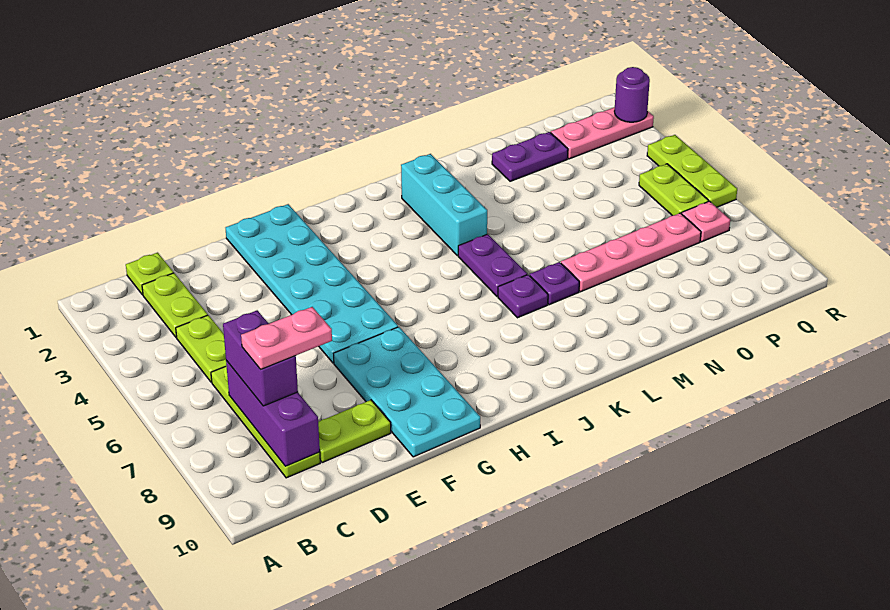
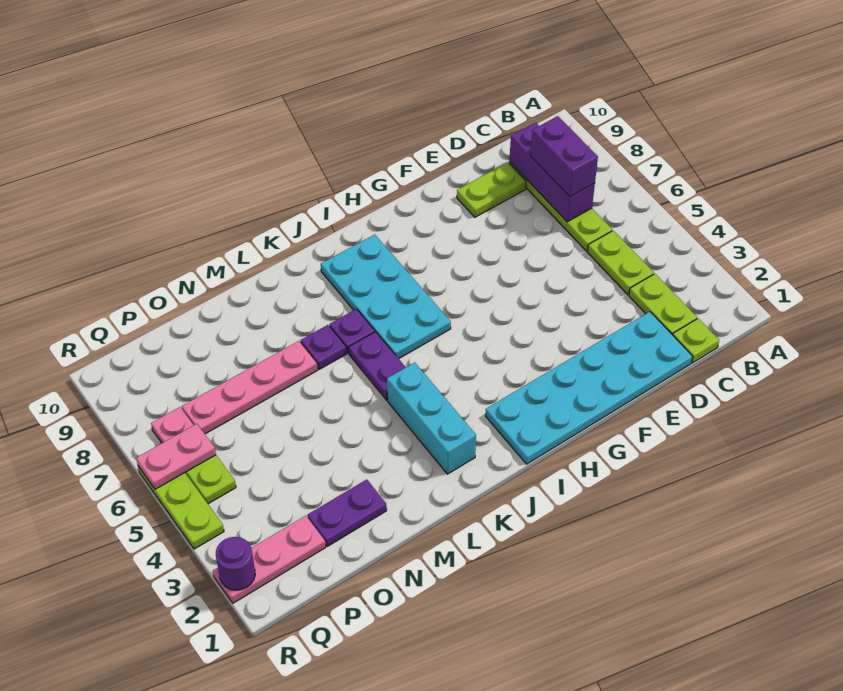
pink plate C8:D8 level 4 -> pink plate Q6:R6 level 2
cyan plate F1:G6 level 1 -> cyan plate D1:I2 level 1
cyan plate F7:G10 level 1 -> cyan plate I6:J9 level 1

